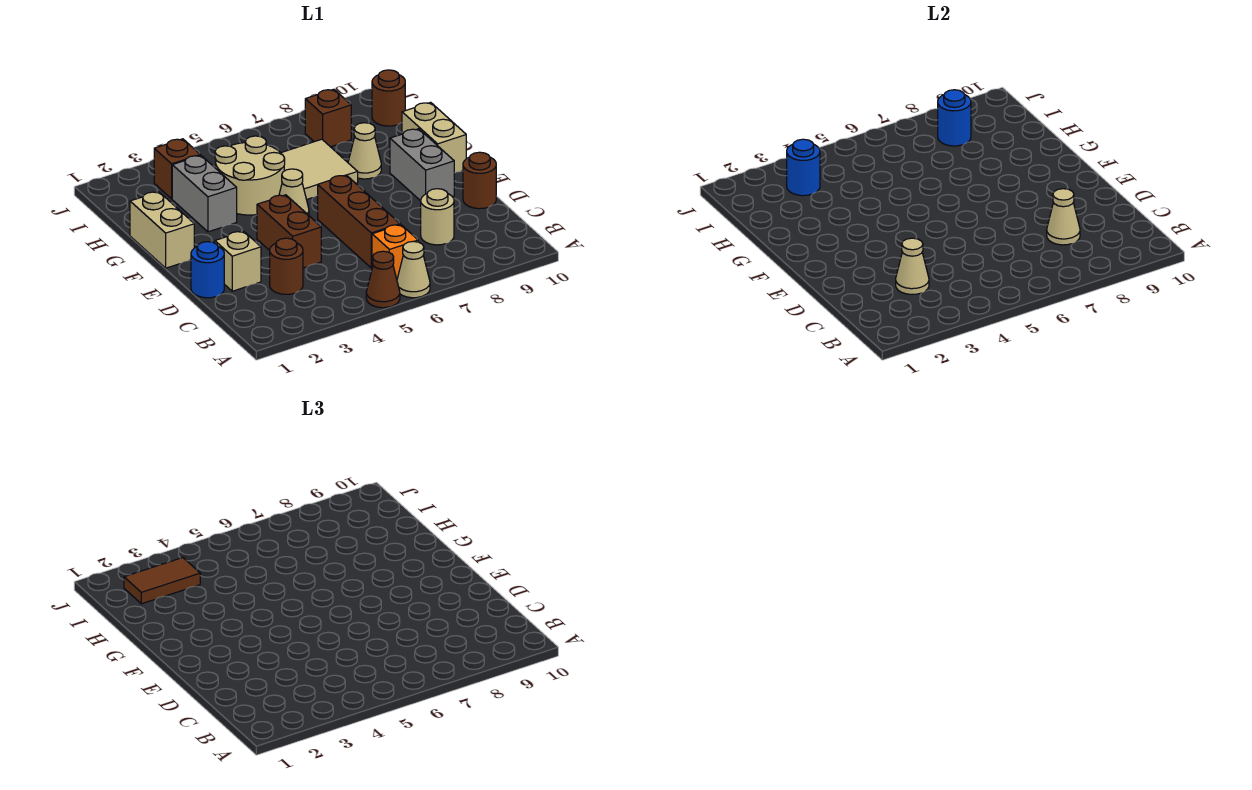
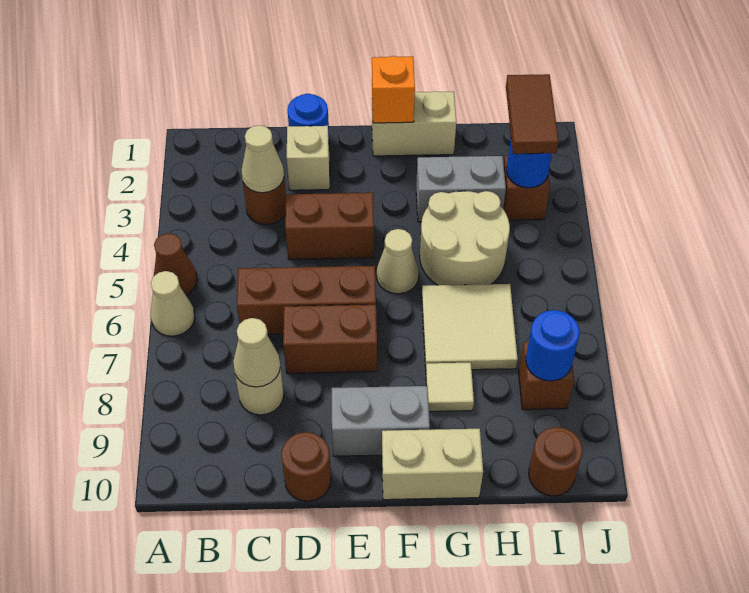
orange brick B6 level 1 -> orange brick F1 level 2
none -> brown brick D7:E7 level 1
tan cone G8 level 1 -> tan tile G8 level 1

